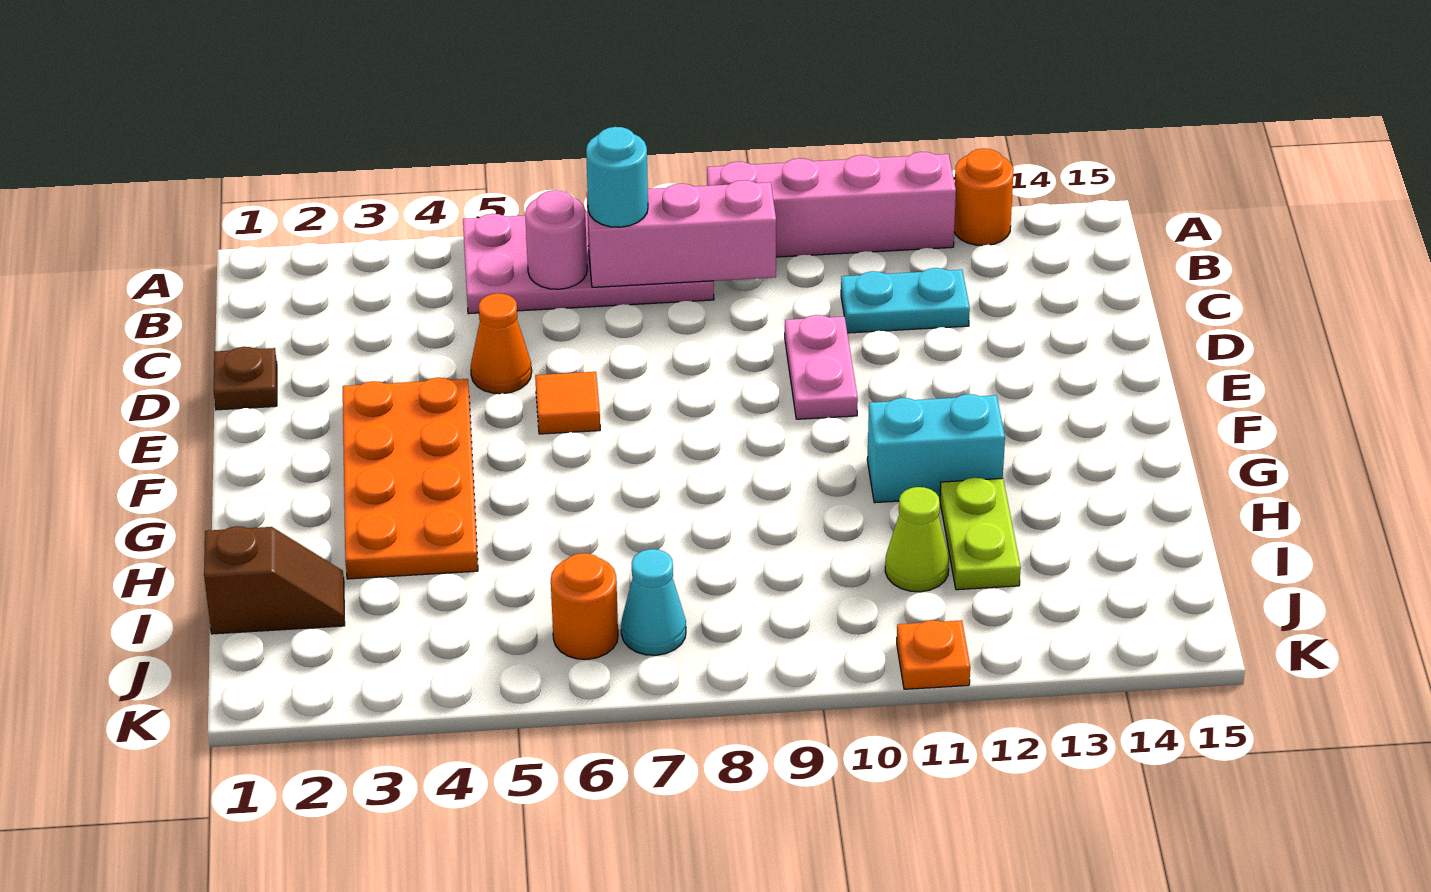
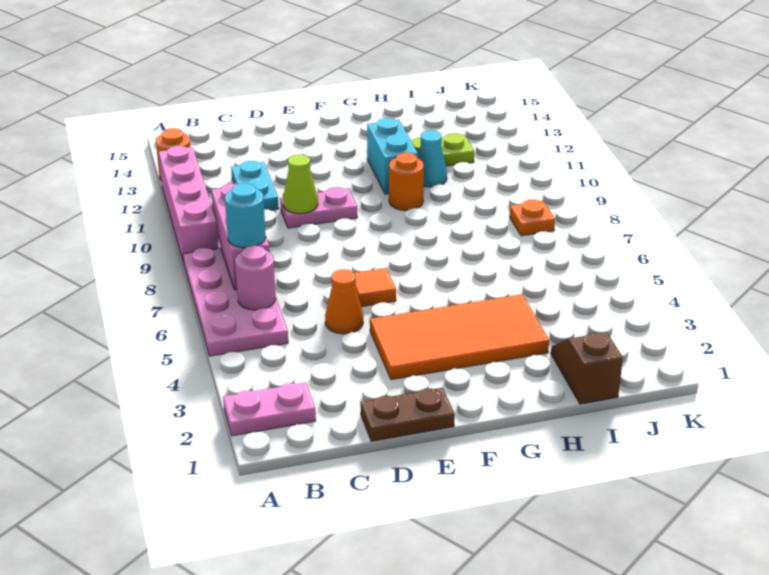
none -> pink plate A2:B2 level 1
brown plate D1 level 1 -> brown plate D1:E1 level 1
orange plate E3:H4 level 1 -> orange tile E3:H4 level 1
lime cone I11 level 1 -> lime cone D10 level 2
orange round brick J6 level 1 -> orange round brick G10 level 1
cyan cone J7 level 1 -> cyan cone H11 level 1
orange plate K11 level 1 -> orange plate J8 level 1

